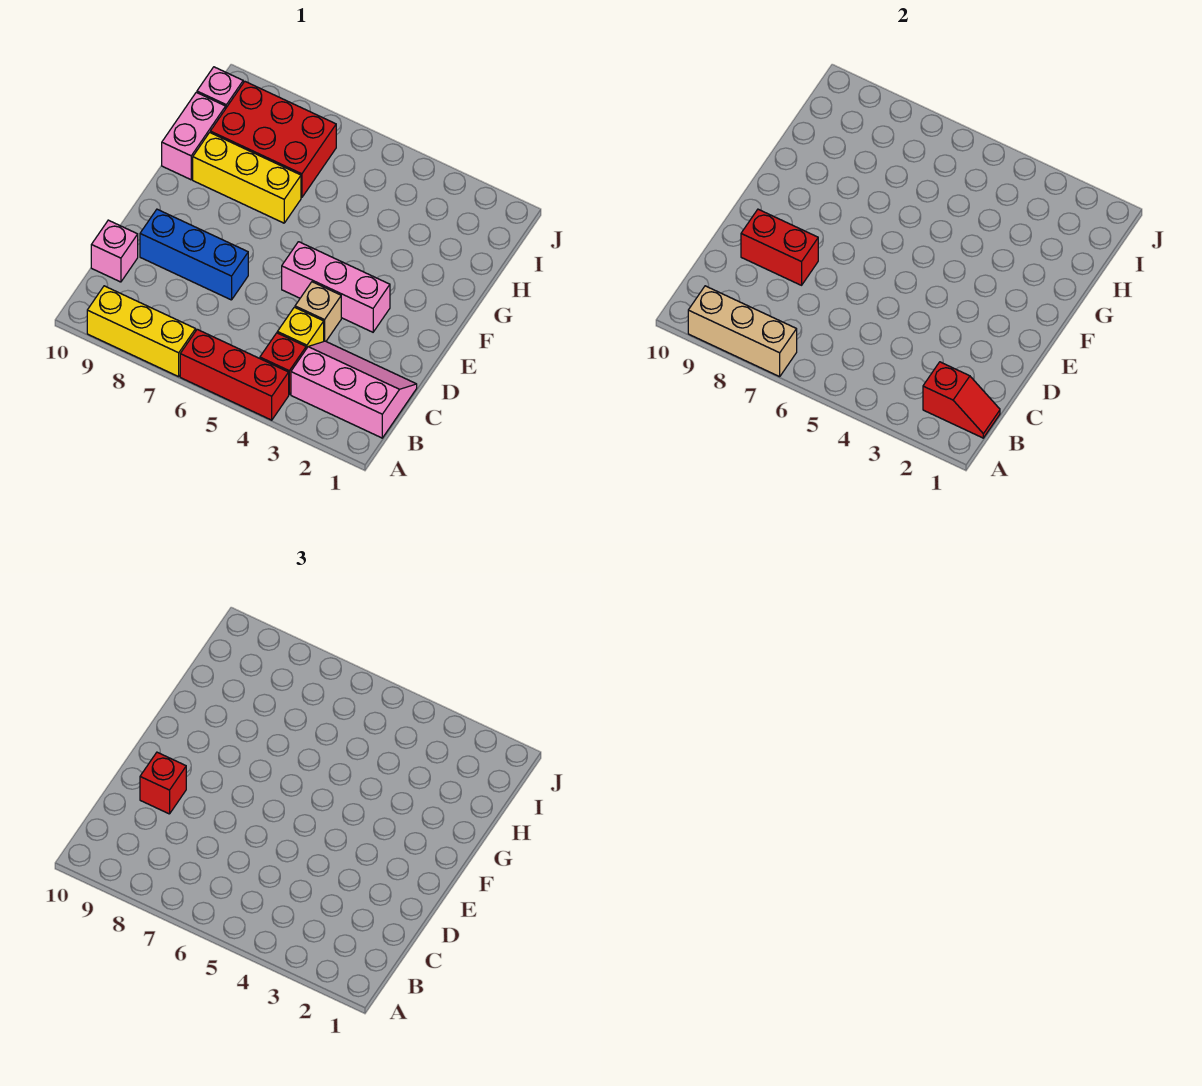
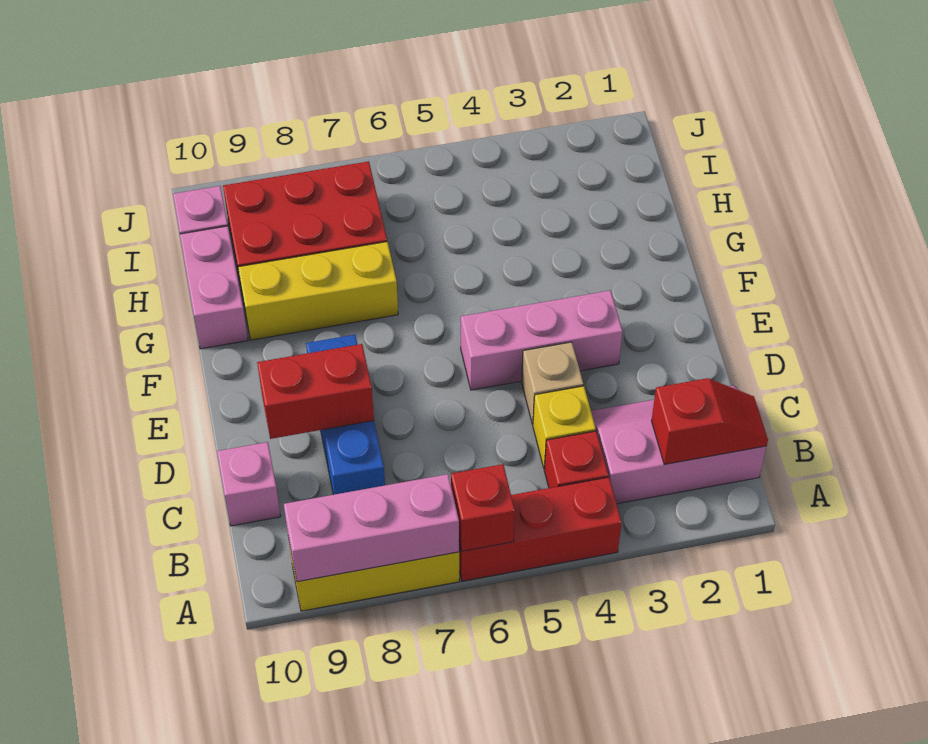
tan brick A7:A9 level 2 -> pink brick A7:A9 level 2
blue brick D7:D9 level 1 -> blue brick C8:E8 level 1
red brick D9 level 3 -> red brick A6 level 2

